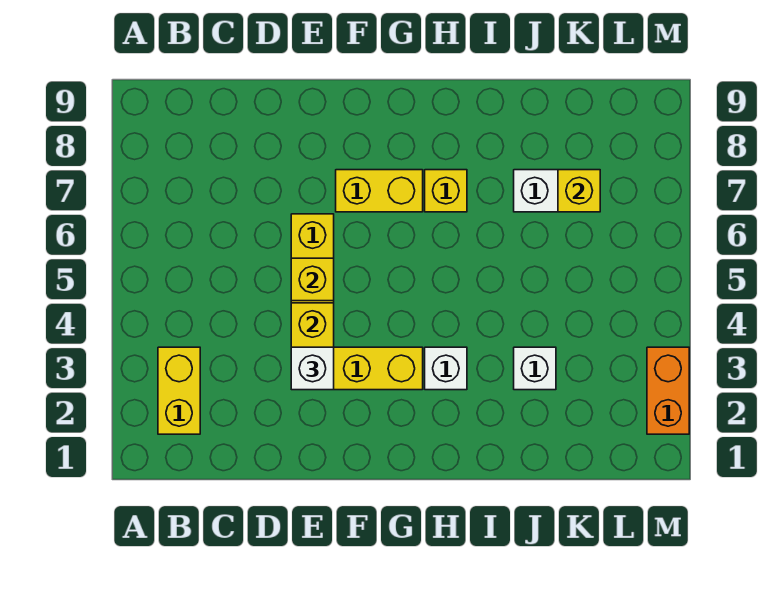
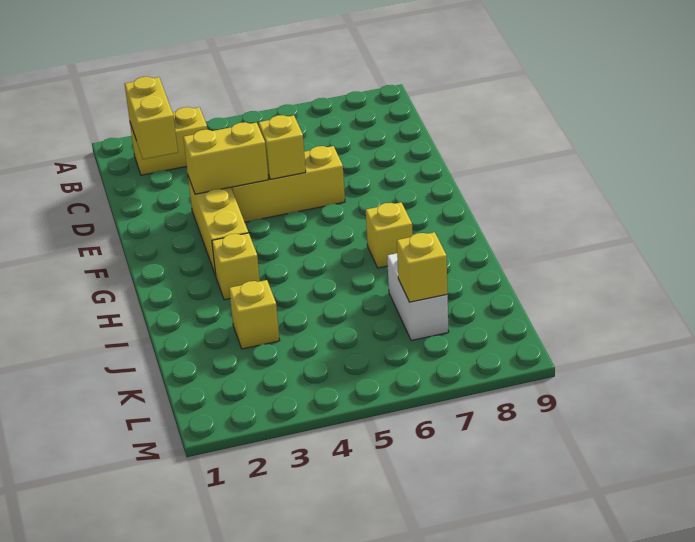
white brick E3 level 3 -> none
yellow brick F7:G7 level 1 -> yellow brick B2:C2 level 2
white brick H3 level 1 -> yellow brick H3 level 1
white brick J3 level 1 -> yellow brick J3 level 1
orange brick M2:M3 level 1 -> none

